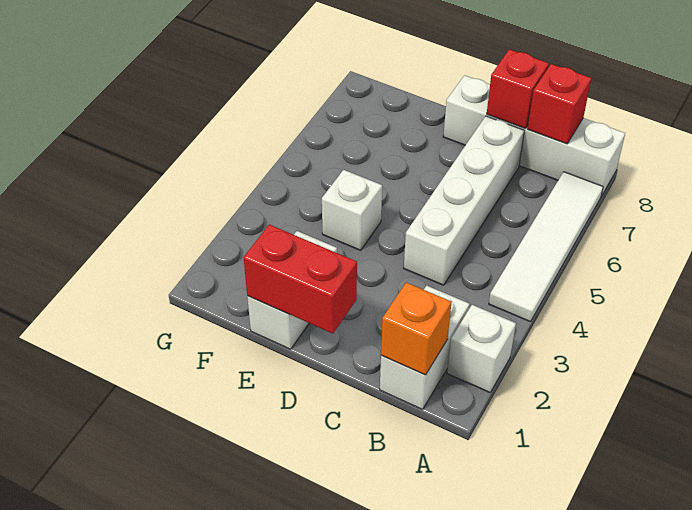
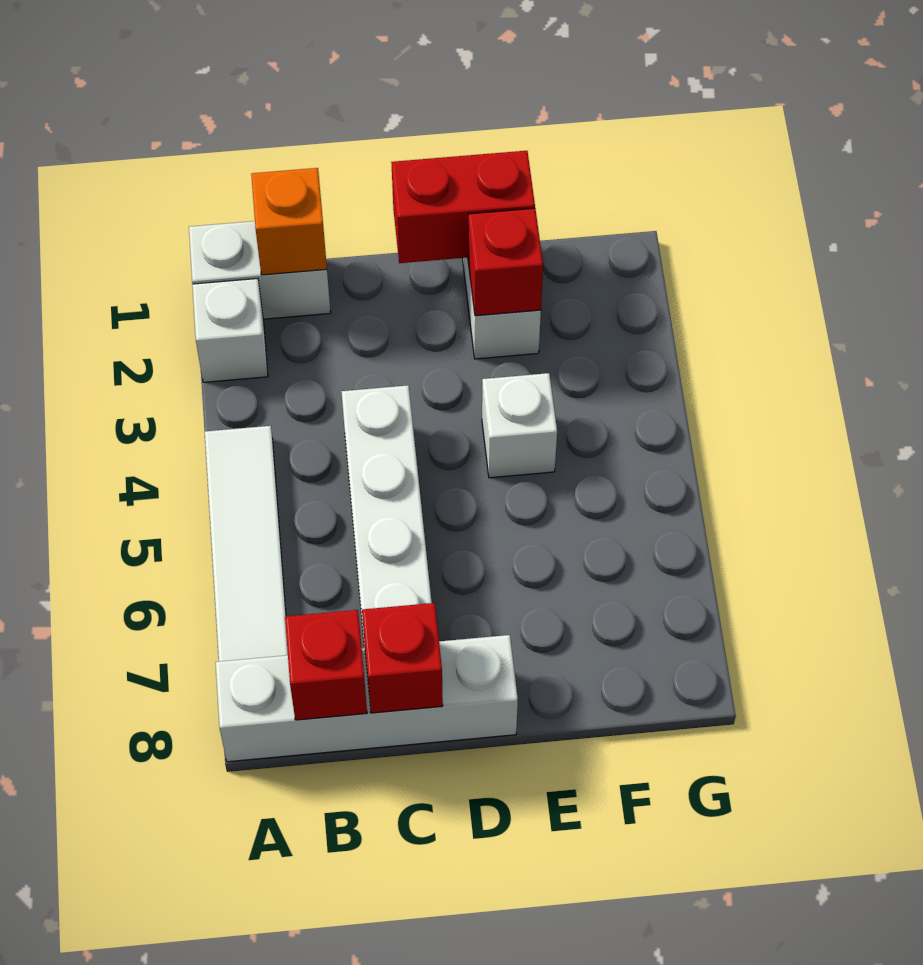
white brick B1:B2 level 1 -> white brick A1:B1 level 1
none -> red brick E2 level 2

